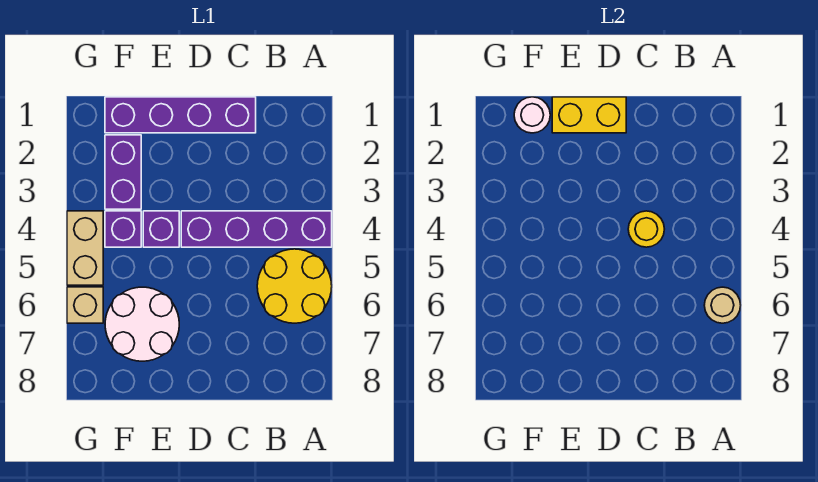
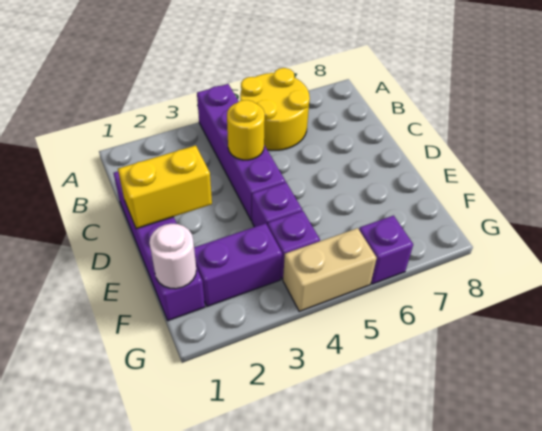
tan round brick A6 level 2 -> none
yellow brick D1:E1 level 2 -> yellow brick D1:D2 level 2
white round brick E6:F7 level 1 -> none
tan brick G6 level 1 -> purple brick G6 level 1

